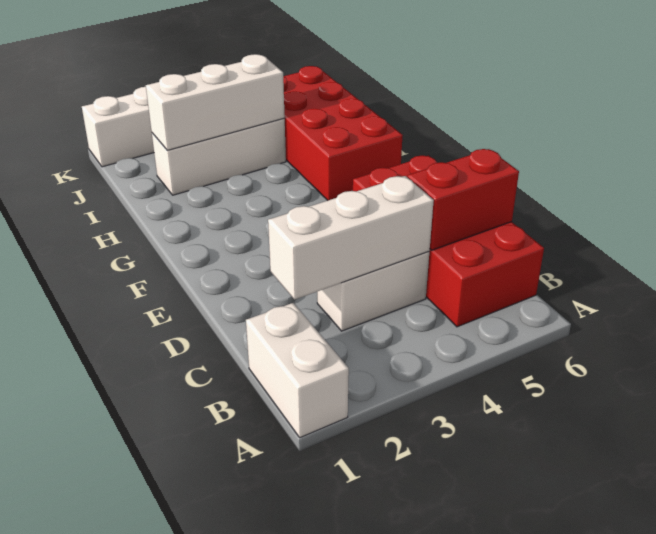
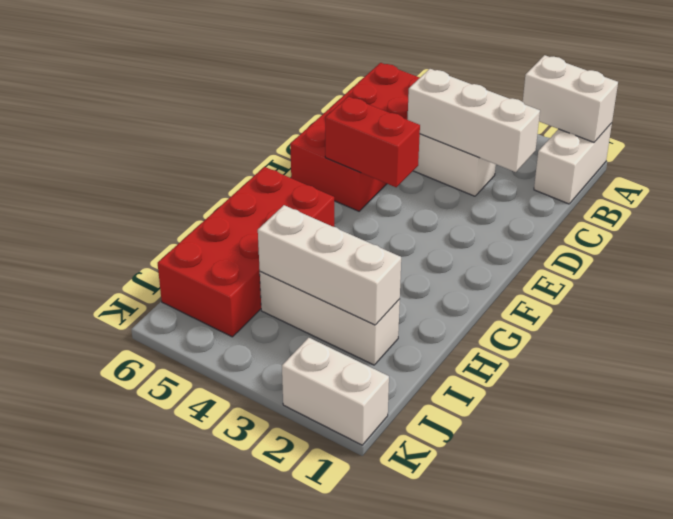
none -> white brick A1:A2 level 2
red brick C5:C6 level 2 -> red brick E4:E5 level 2

